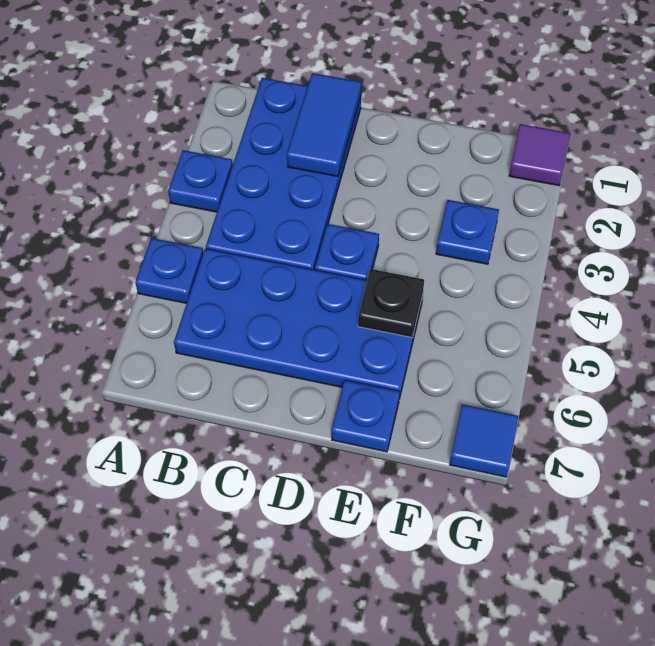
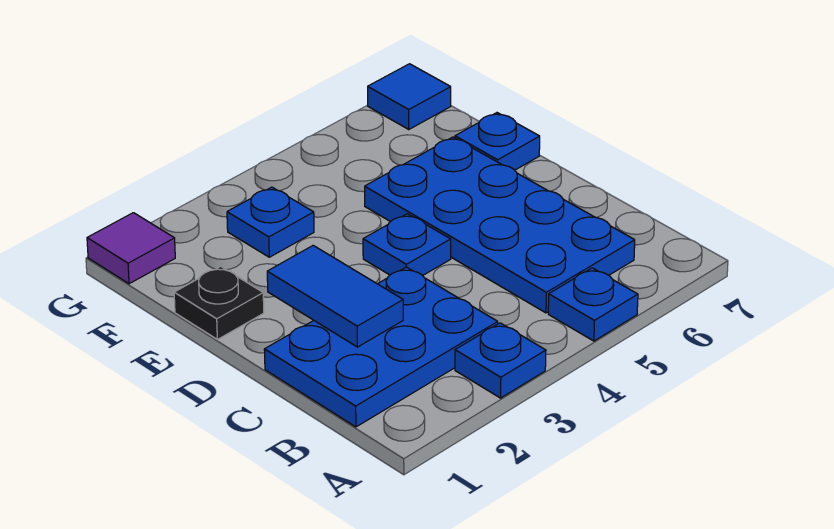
blue plate B1:C4 level 1 -> blue plate B1:C3 level 1
blue tile C1:C2 level 2 -> blue tile C2:D2 level 2
black plate E5 level 2 -> black plate E1 level 1

